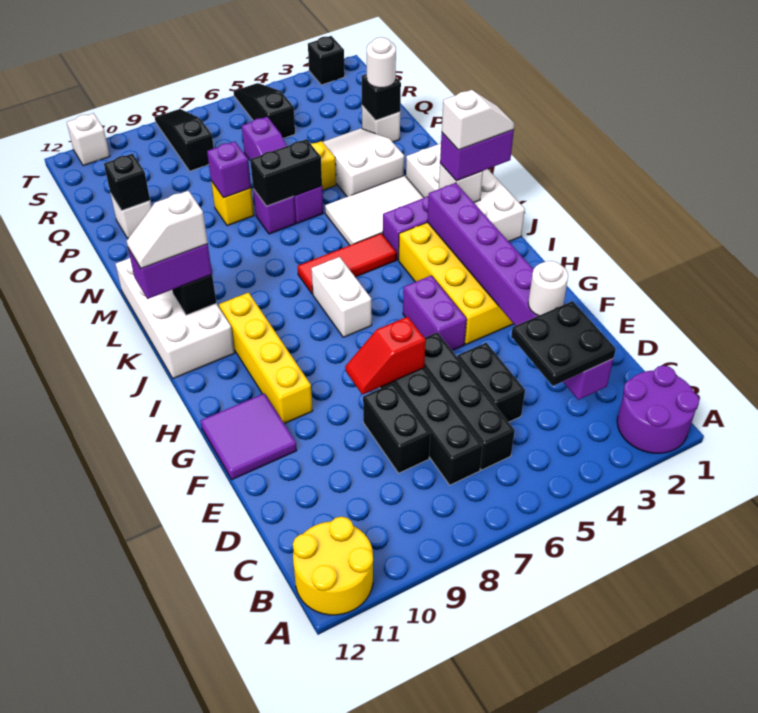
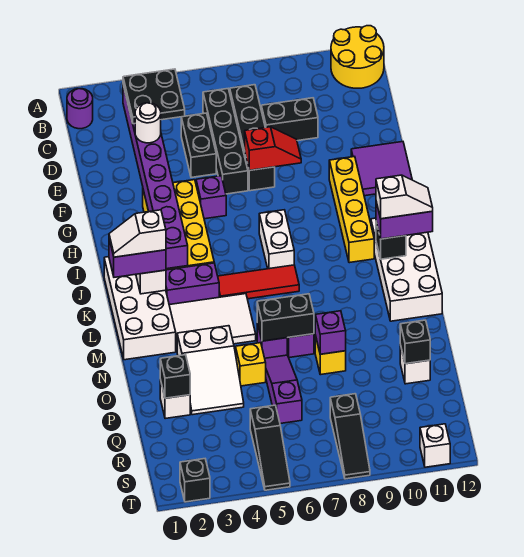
purple round brick A1:B2 level 1 -> purple round brick B1 level 1
black brick D8:E8 level 1 -> black brick D8:D9 level 1
purple brick G5:H5 level 1 -> purple brick G5 level 1
white round brick P2 level 3 -> none

